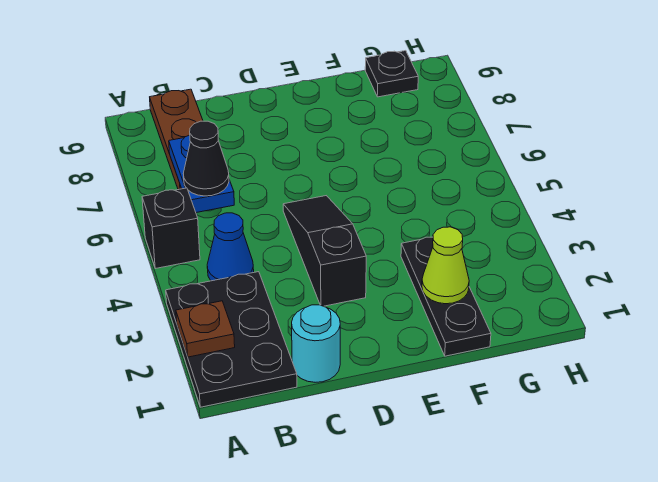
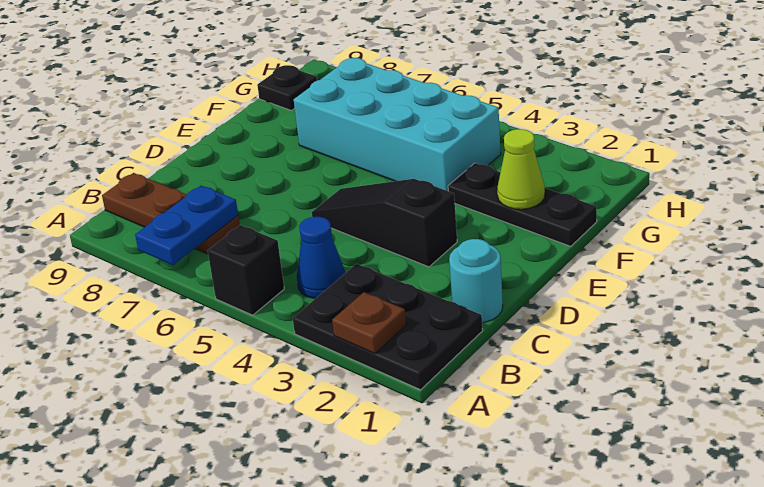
blue plate B6:B7 level 2 -> blue plate A7:B7 level 2
black cone B6 level 3 -> none
none -> cyan brick F4:G7 level 1

